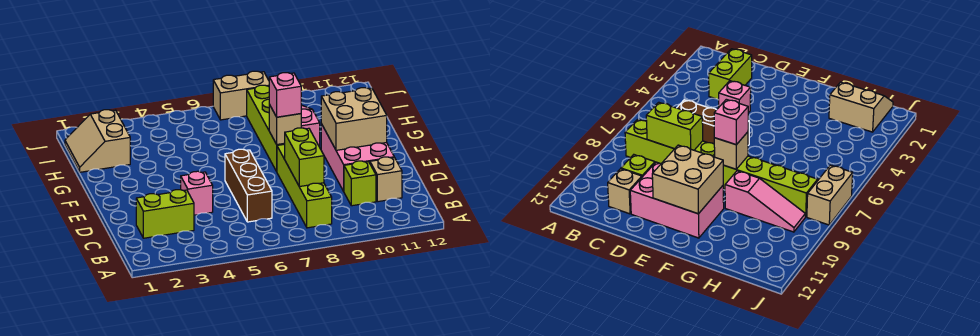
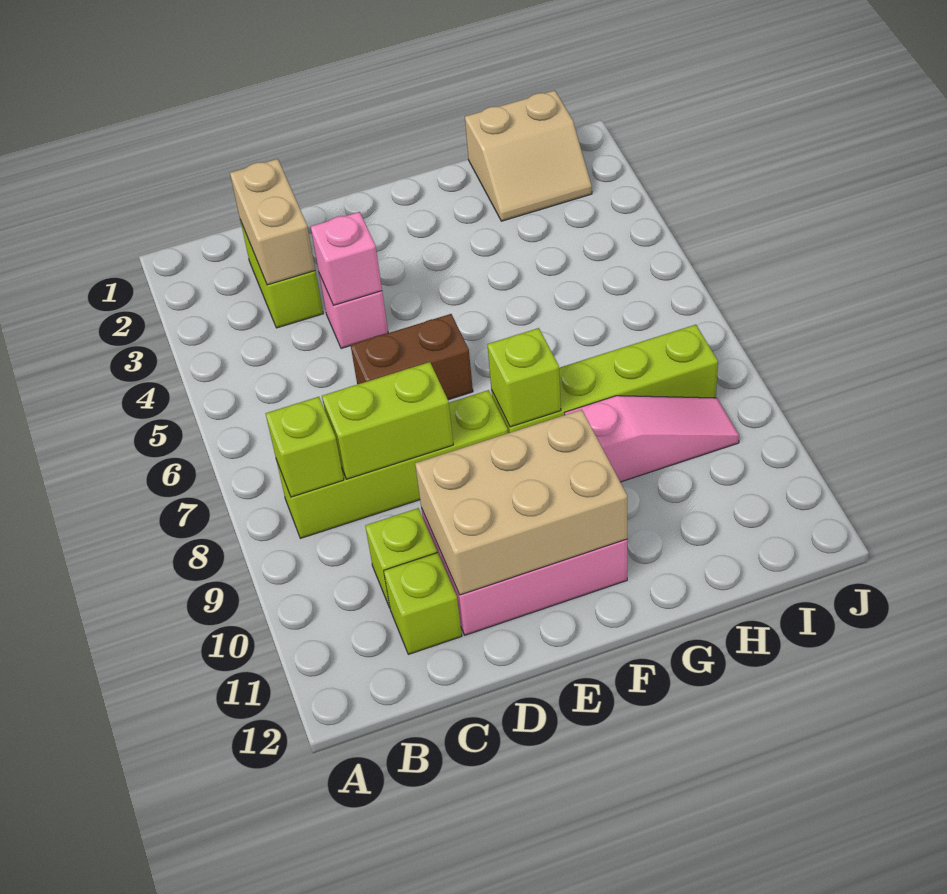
none -> lime brick B8 level 2
brown brick C6:E6 level 1 -> brown brick D6:E6 level 1
tan brick C11 level 1 -> lime brick C11 level 1
tan brick E10:F11 level 2 -> tan brick D10:F11 level 2
tan brick F8 level 2 -> lime brick F8 level 2
pink brick F8 level 3 -> pink brick D4 level 2
tan slope H1:I2 level 1 top 2 -> tan slope H1:I2 level 1 top 1
tan brick J7:J8 level 1 -> tan brick C2:C3 level 2

